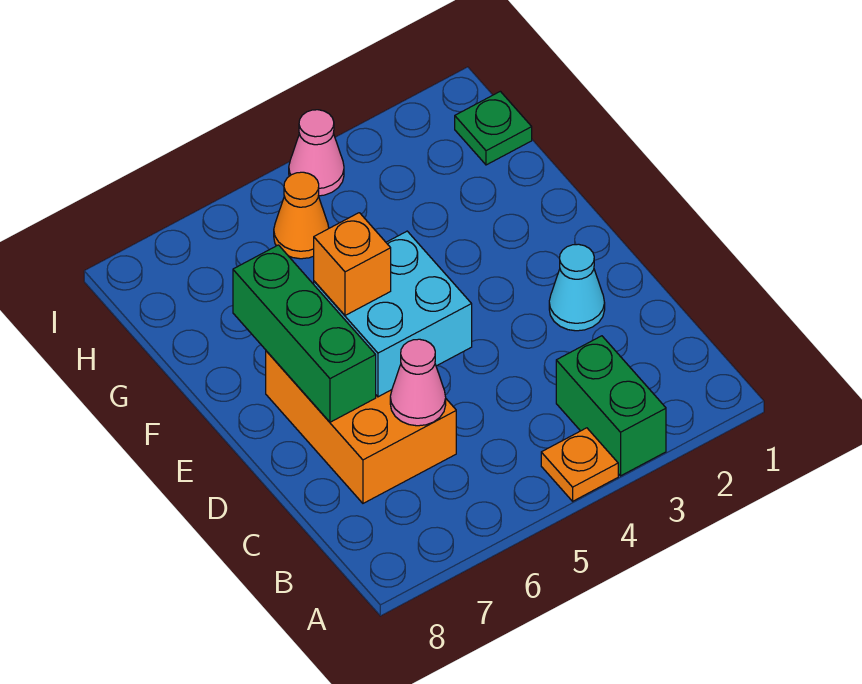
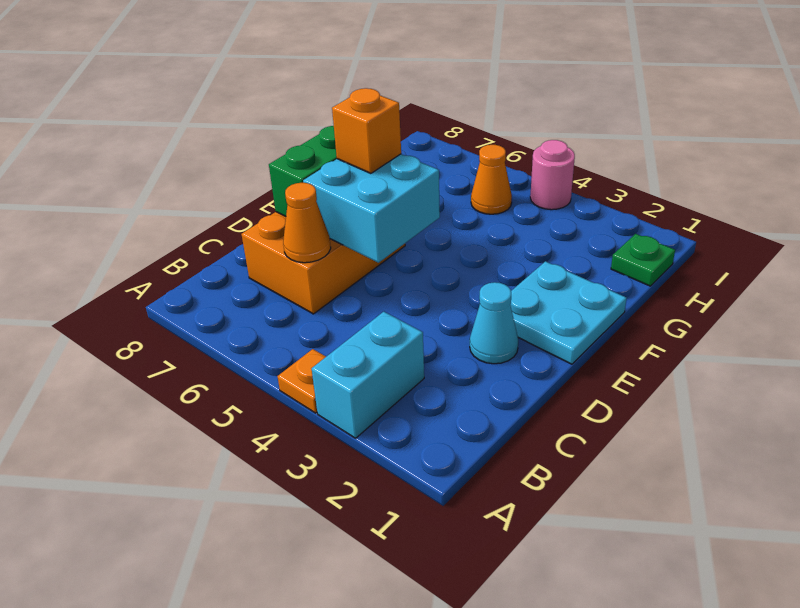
green brick A3:B3 level 1 -> cyan brick A3:B3 level 1
pink cone C6 level 2 -> orange cone C6 level 2
none -> cyan plate E1:F2 level 1
pink cone I4 level 1 -> pink round brick I4 level 1

